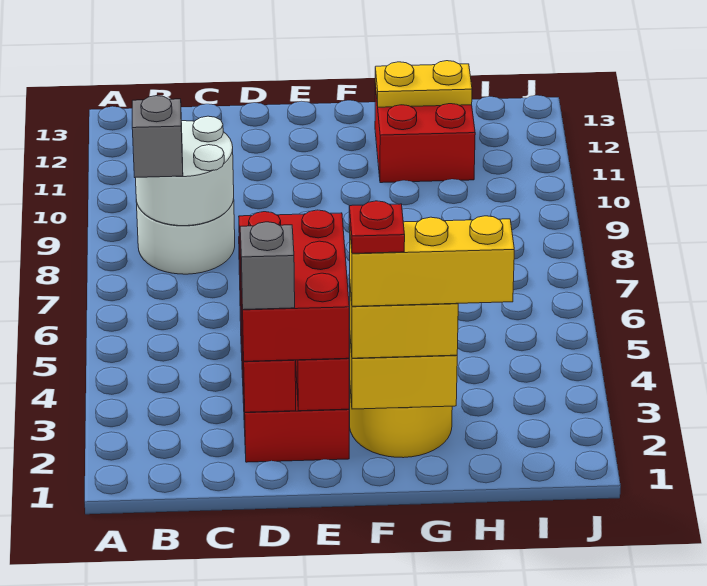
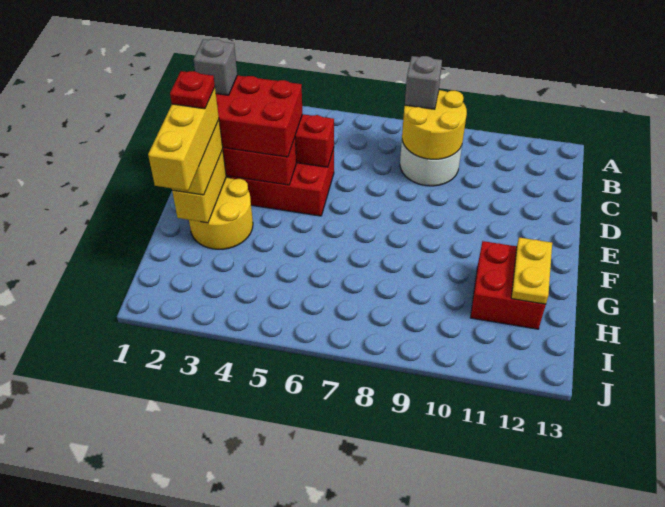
white round brick B8:C9 level 2 -> yellow round brick B8:C9 level 2

